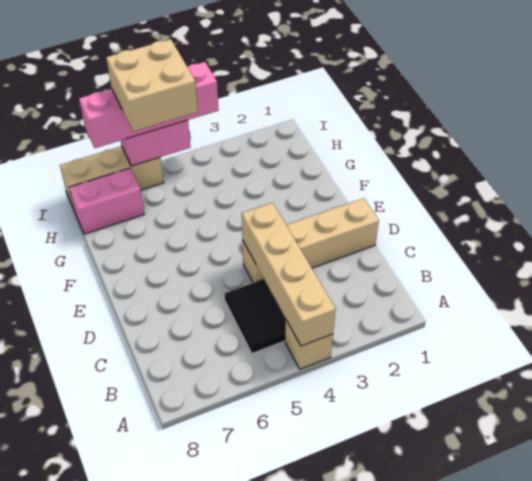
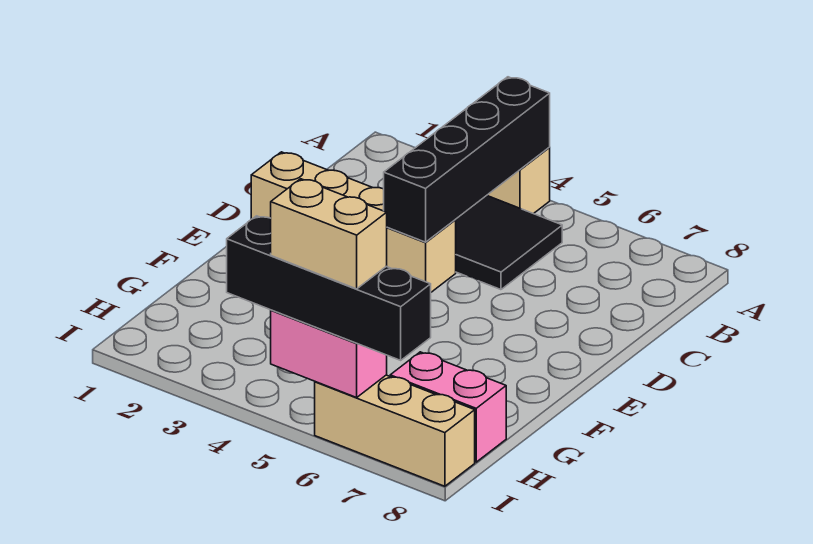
tan brick A4:D4 level 2 -> black brick A4:D4 level 2
tan brick H5:I6 level 4 -> tan brick I5:I6 level 4
pink brick I4:I7 level 3 -> black brick I4:I7 level 3

